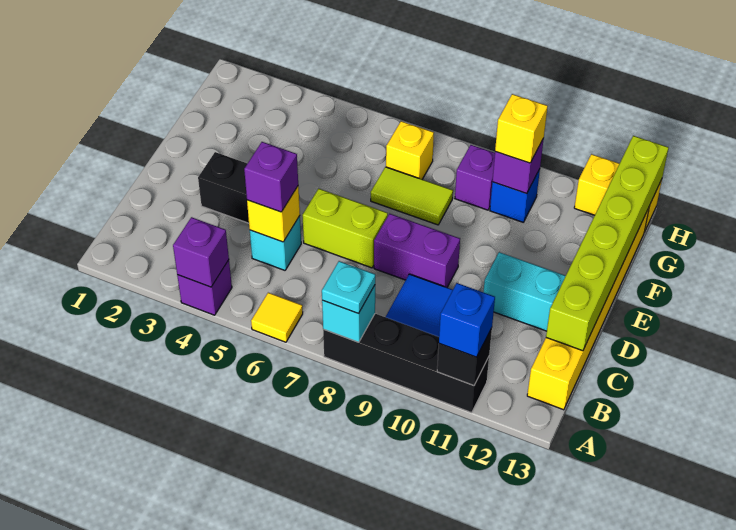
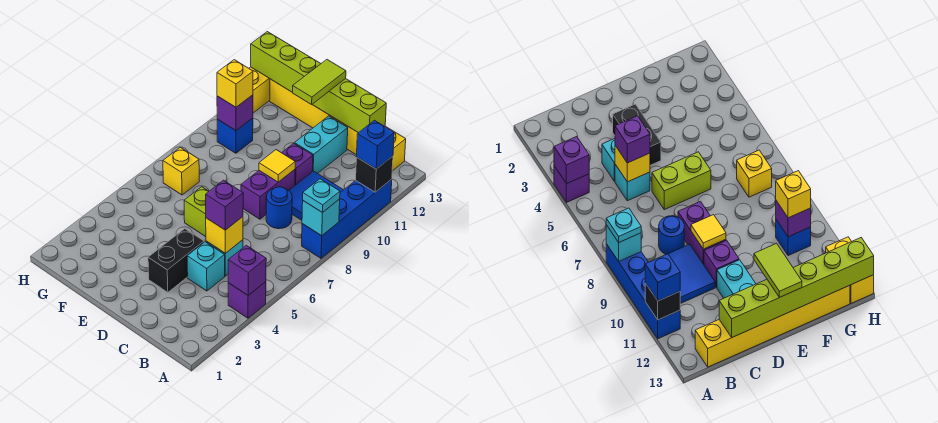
yellow tile A6 level 1 -> yellow tile D9 level 2
black brick A8:A11 level 1 -> blue brick A8:A11 level 1
none -> cyan brick C4 level 1
none -> blue round brick C8 level 1
lime brick D6:D7 level 1 -> lime brick D6:E6 level 1
lime tile F7:F8 level 1 -> lime tile E12:E13 level 3
purple brick G9 level 1 -> purple brick D10 level 1

